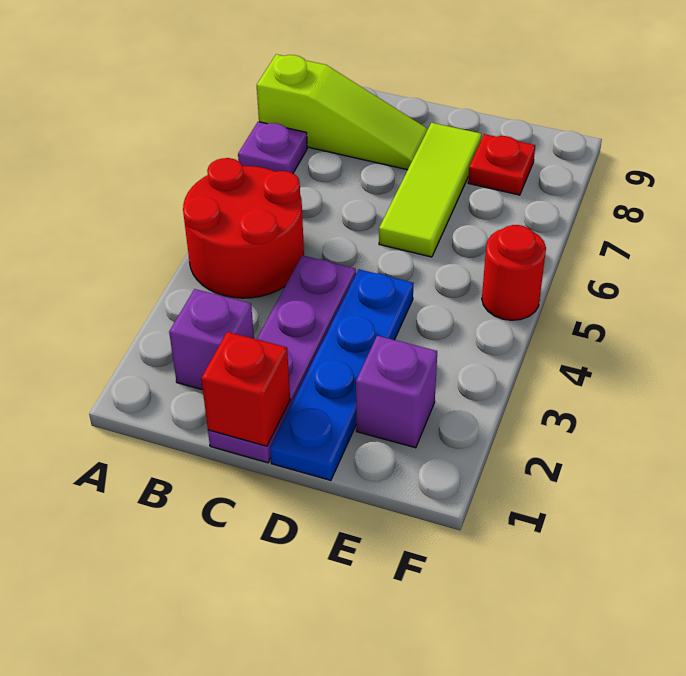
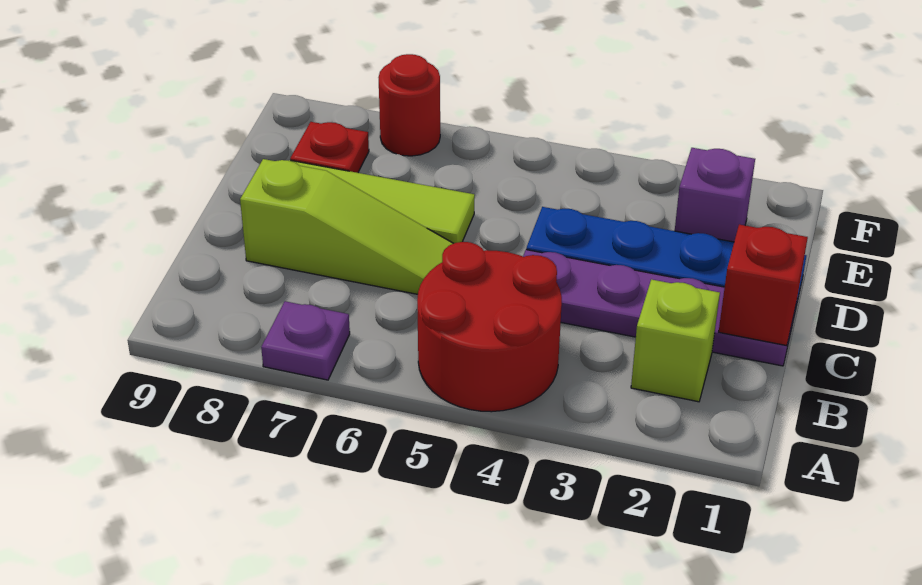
lime slope A8:C8 level 1 top A -> lime slope C6:C8 level 1 top 8
purple brick B2 level 1 -> lime brick B2 level 1
red round brick F5 level 1 -> red round brick F7 level 1

